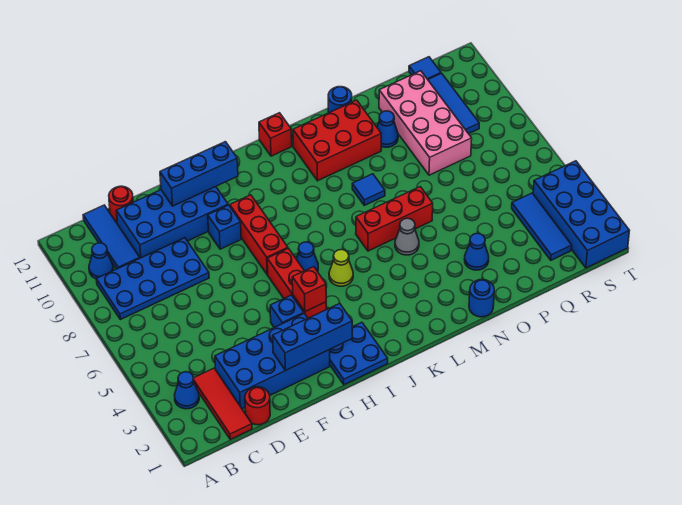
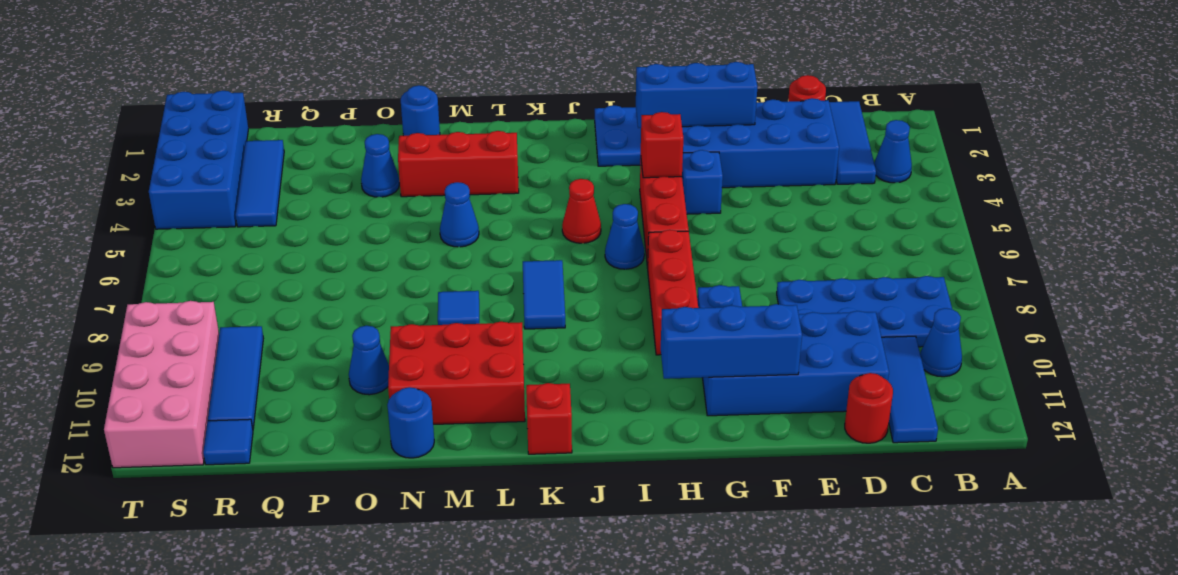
red tile C1:C3 level 1 -> blue tile C1:C3 level 1
lime cone J5 level 1 -> red cone J5 level 1
none -> blue tile K7:K8 level 1
red brick L6:N6 level 1 -> red brick L3:N3 level 1
grey cone M5 level 1 -> blue cone M5 level 1
pink brick P8:Q11 level 1 -> pink brick S9:T12 level 1

